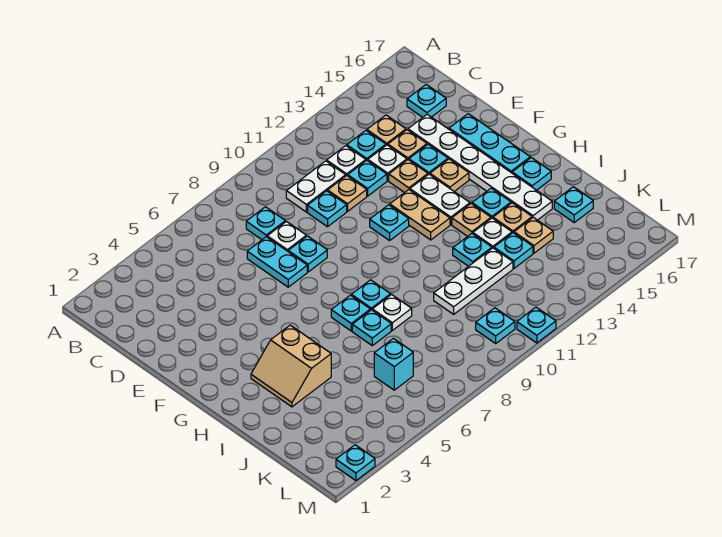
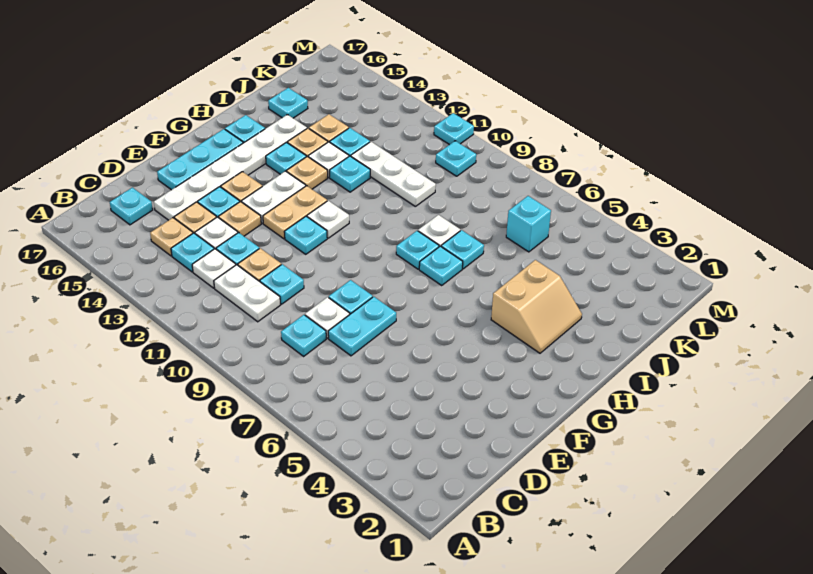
none -> white plate G11 level 1
cyan plate M2 level 1 -> none

